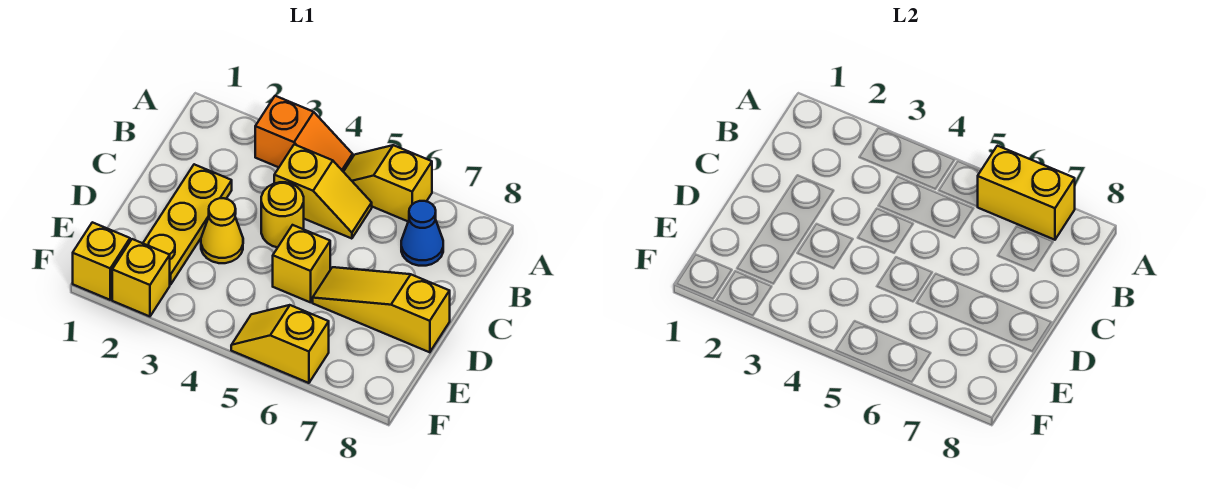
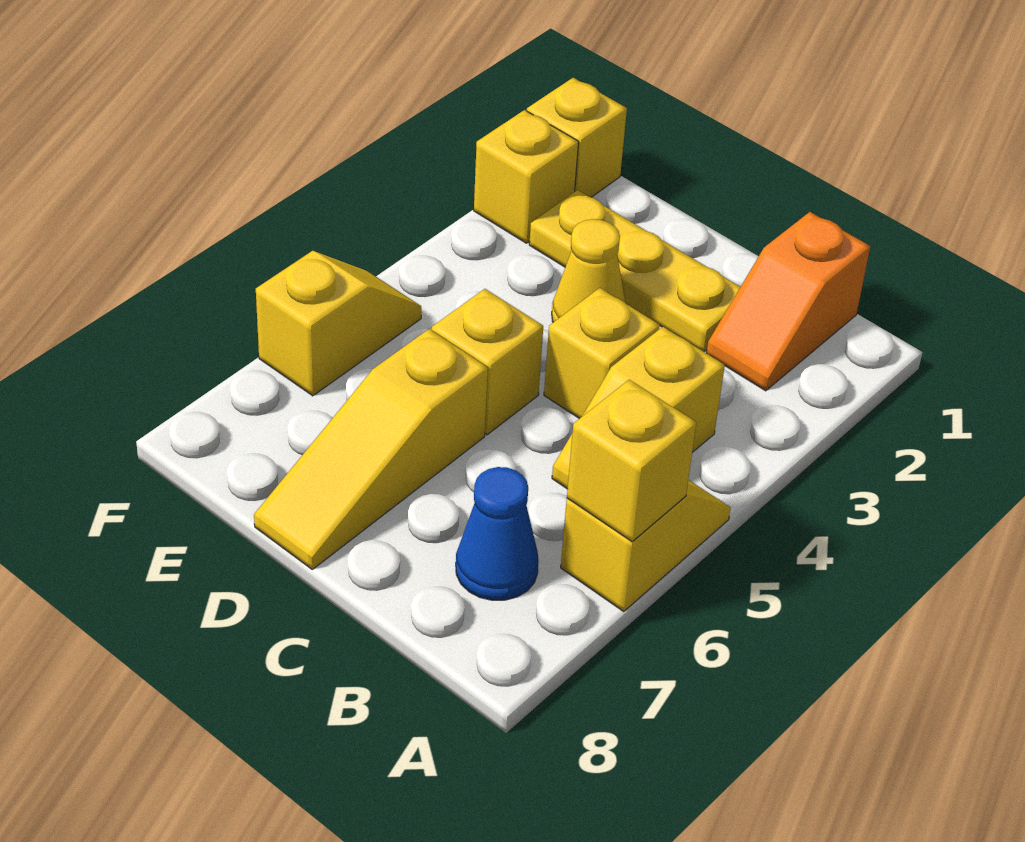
orange slope A3:A4 level 1 top 3 -> orange slope B1:B2 level 1 top 1
yellow brick A6:A7 level 2 -> yellow brick A6 level 2
yellow round brick C4 level 1 -> yellow brick C4 level 1
yellow slope D6:D8 level 1 top 8 -> yellow slope D6:D8 level 1 top 6

